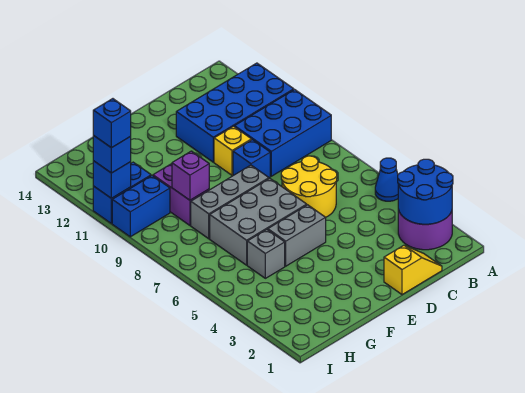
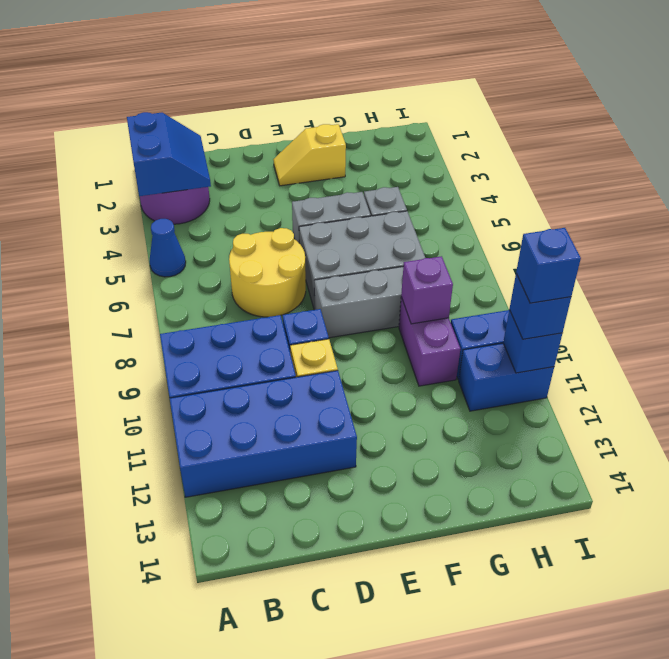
blue round brick A2:B3 level 2 -> blue slope A2:B3 level 2 top A
yellow slope C1:D1 level 1 top D -> yellow slope E2:F2 level 1 top F

